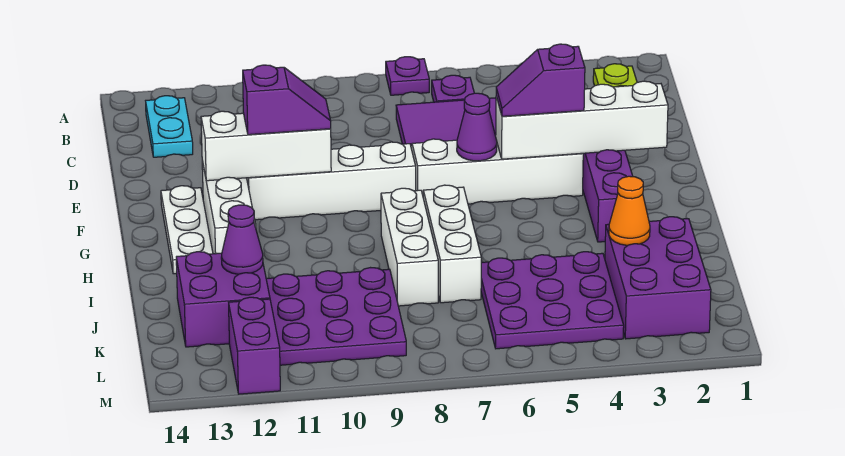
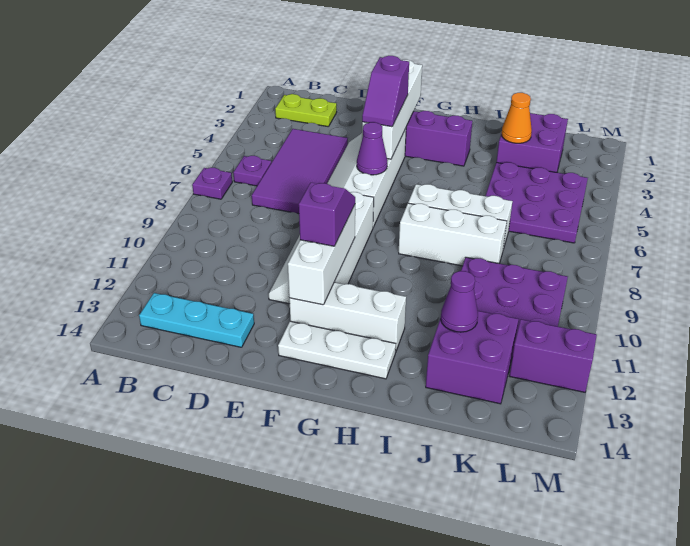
cyan plate B13:C13 level 1 -> cyan plate B13:D13 level 1
purple brick J2:L3 level 1 -> purple brick J2:K3 level 1

